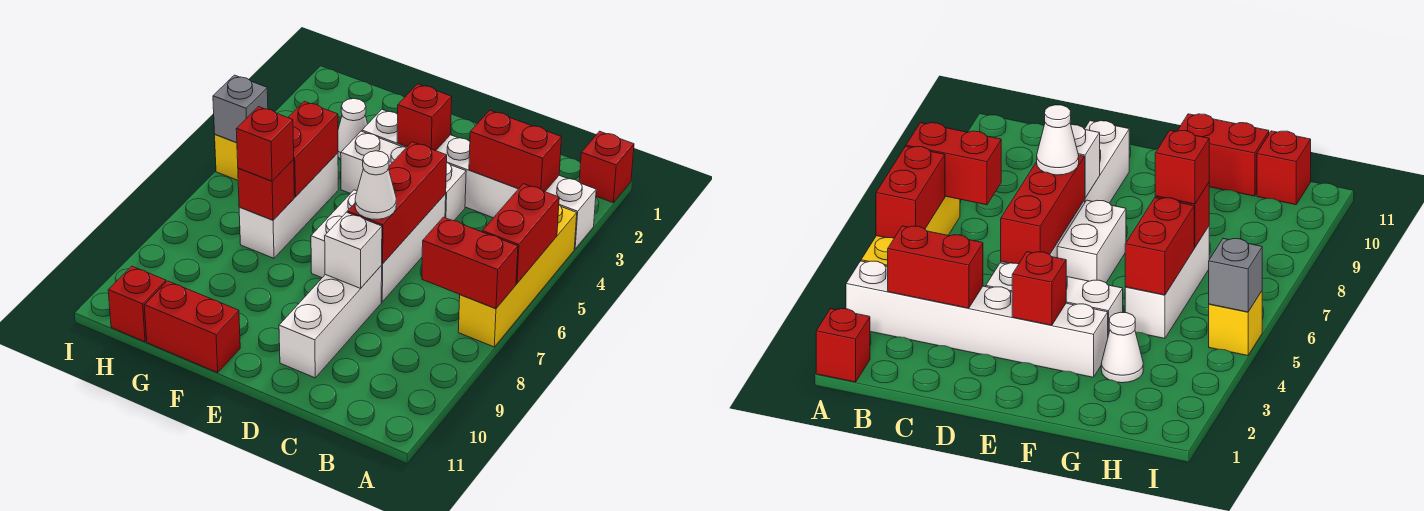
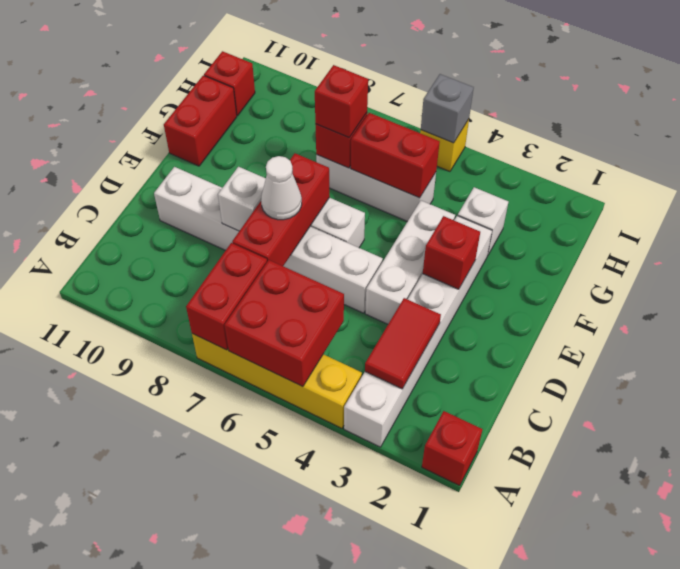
red brick A5:A6 level 2 -> red brick A5:B6 level 2
red brick B3:C3 level 2 -> red tile B3:C3 level 2
red brick D5:D7 level 2 -> red brick C7:E7 level 2
white cone G3 level 1 -> white brick G3 level 1

